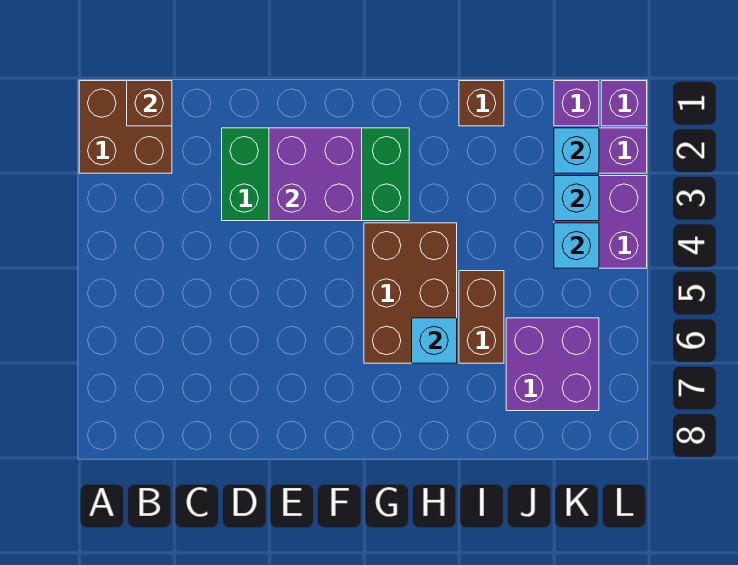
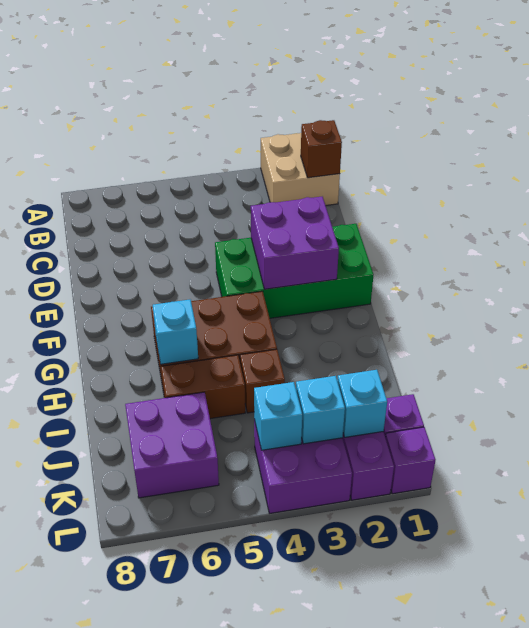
brown brick A1:B2 level 1 -> tan brick A1:B2 level 1
green brick D2:G3 level 1 -> green brick E1:F4 level 1
brown brick I1 level 1 -> brown brick I4 level 1

